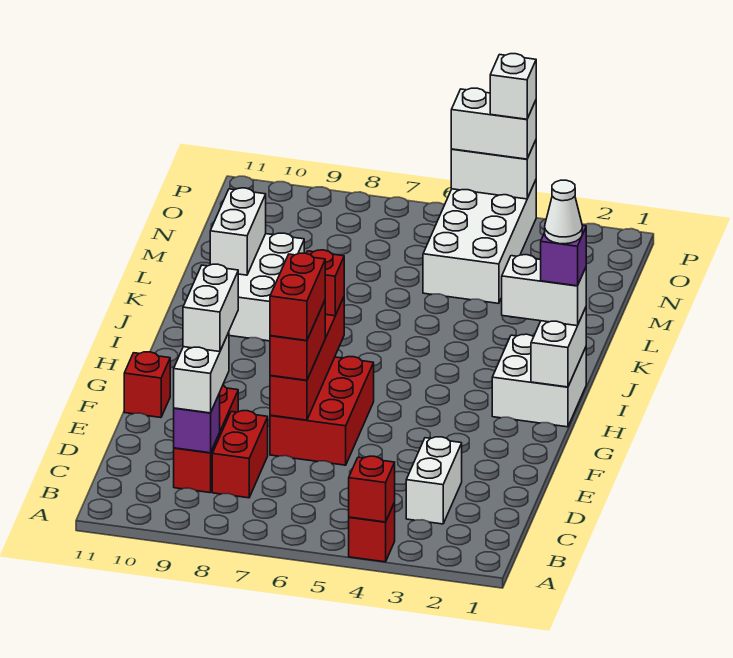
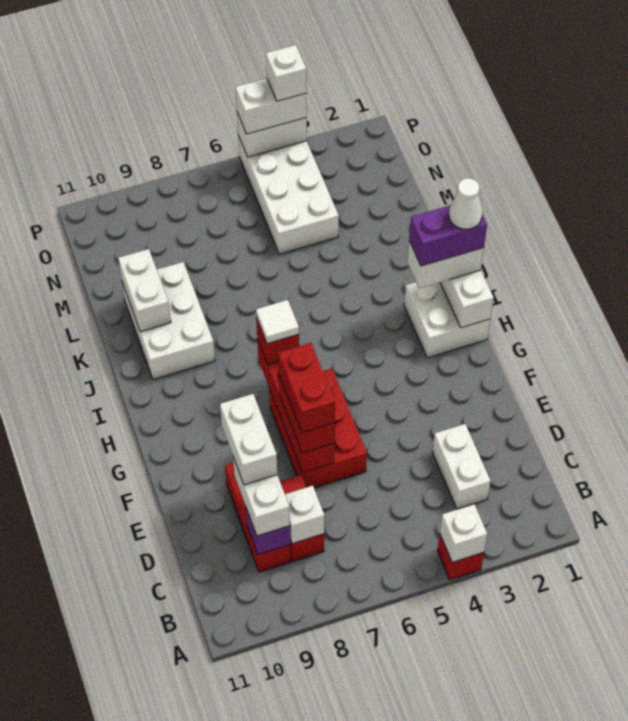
red brick A4 level 2 -> white brick A4 level 2
none -> white brick C8 level 2
red brick F11 level 1 -> none
none -> white tile H7 level 4
purple brick I1 level 4 -> purple brick I1:I2 level 4

